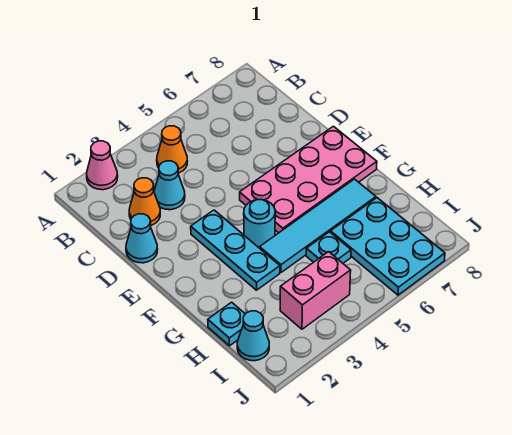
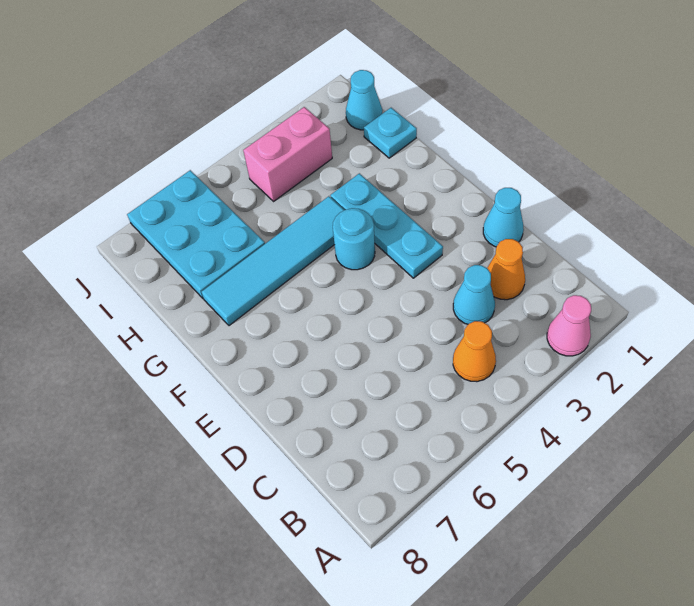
pink plate E5:F8 level 1 -> none
cyan plate H5 level 1 -> none

